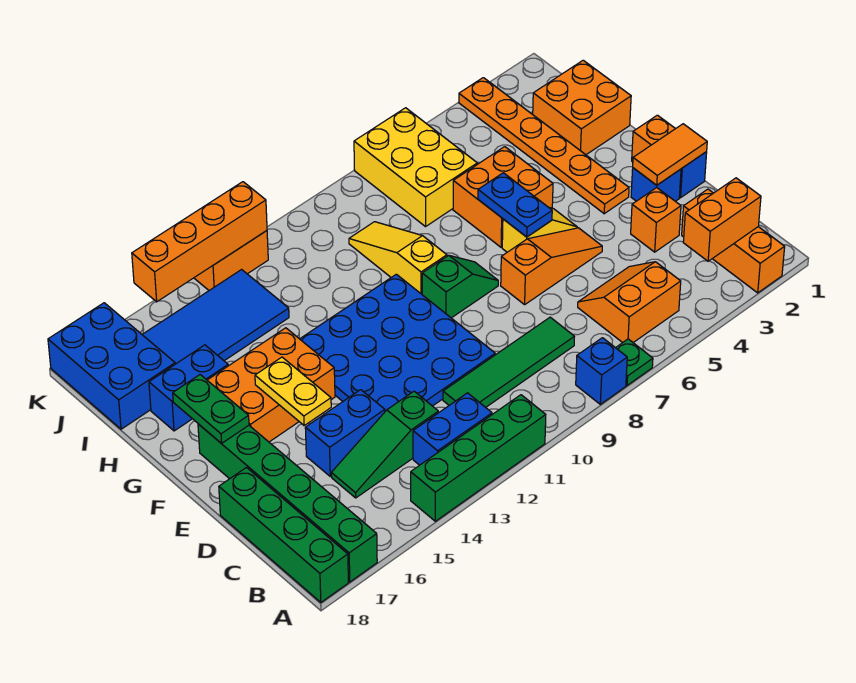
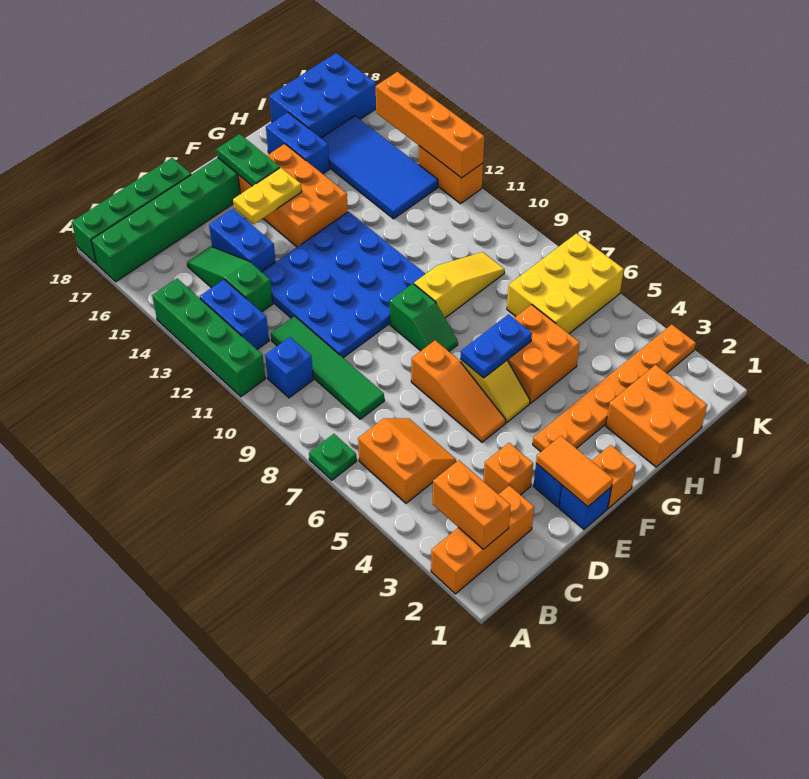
blue brick A8 level 1 -> blue brick B10 level 1
green plate F17:G17 level 2 -> green plate F16:F17 level 2

